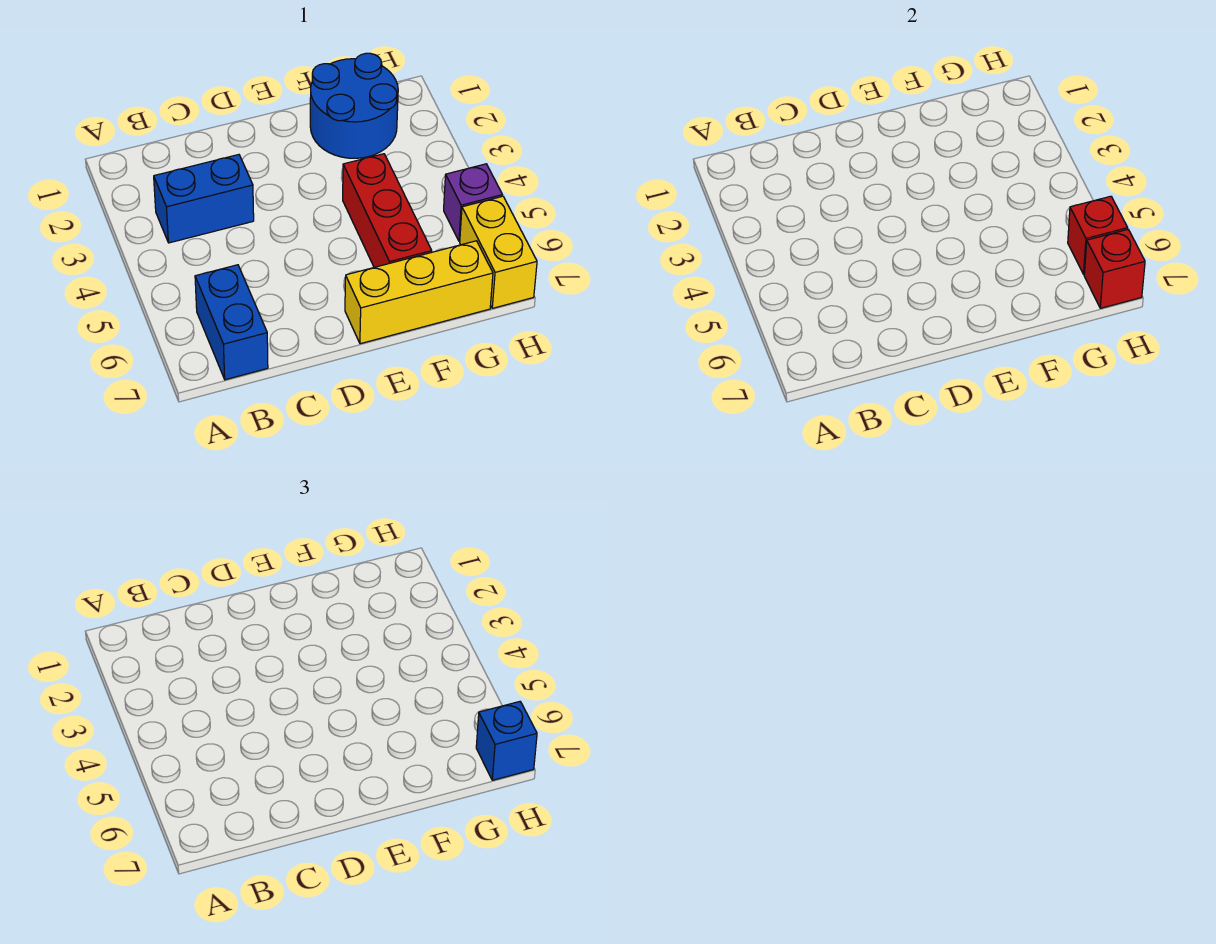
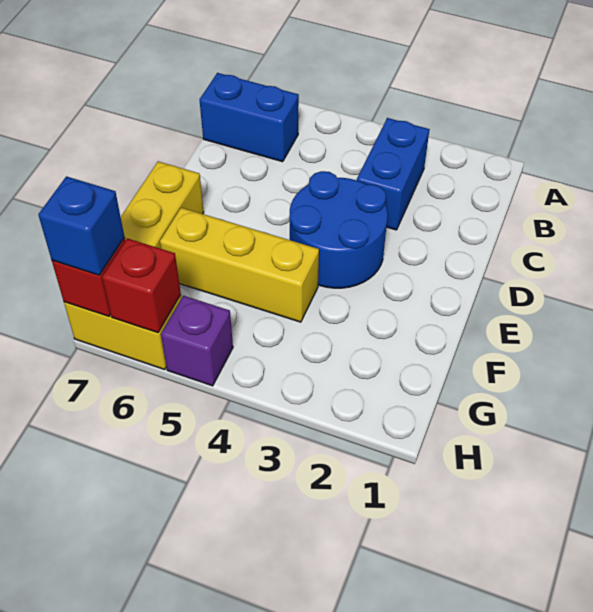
blue round brick F1:G2 level 1 -> blue round brick D3:E4 level 1
red brick F4:F6 level 1 -> yellow brick F4:F6 level 1

